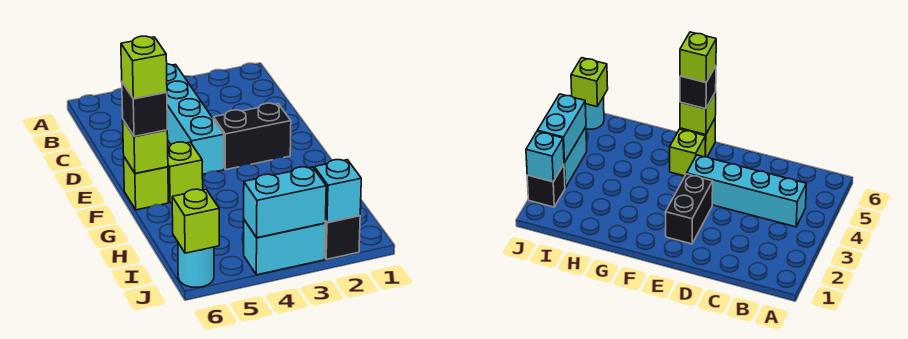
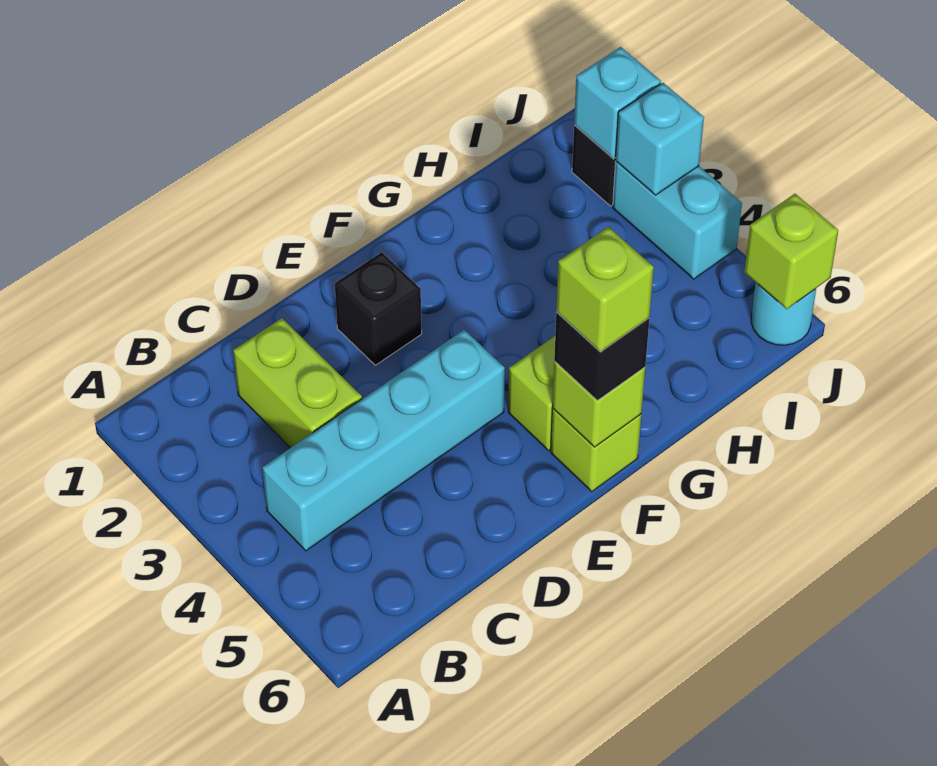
none -> lime brick C2:C3 level 1
black brick E2:E3 level 1 -> black brick E2 level 1
cyan brick J3:J4 level 2 -> cyan brick J3 level 2

